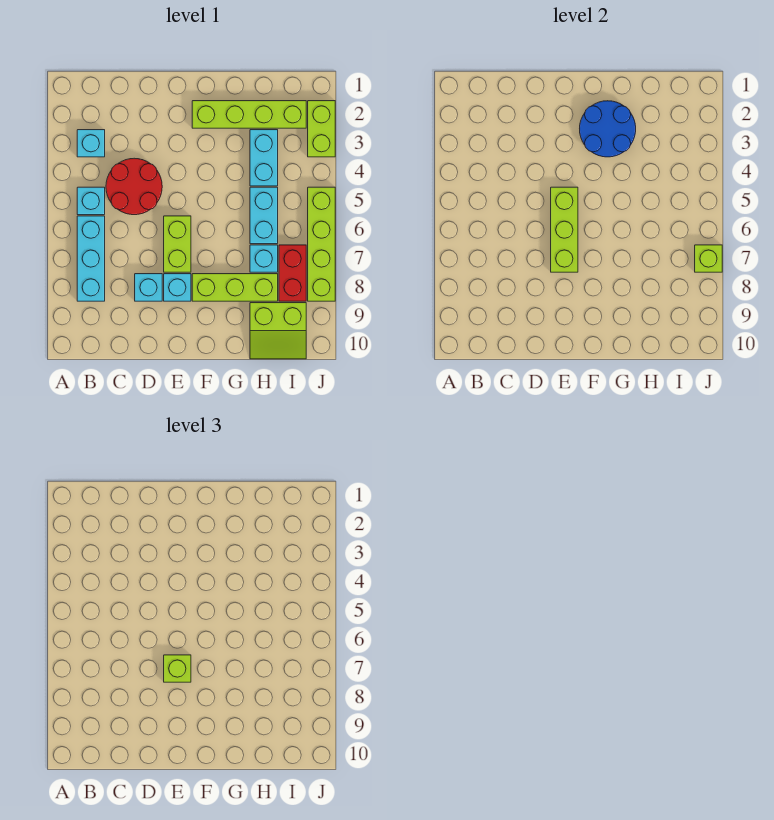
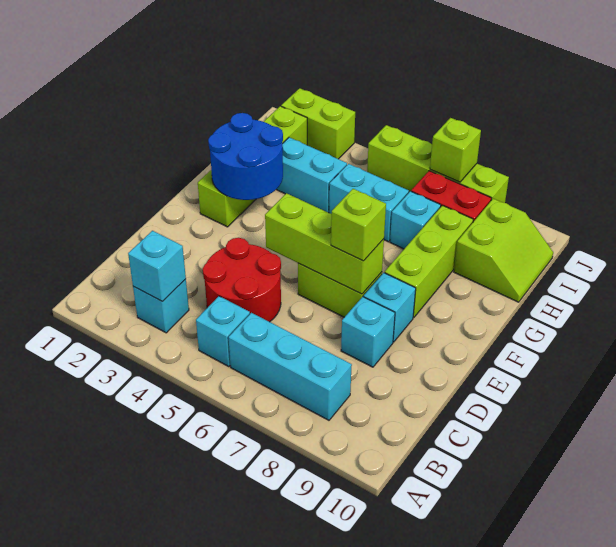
none -> cyan brick B3 level 2

